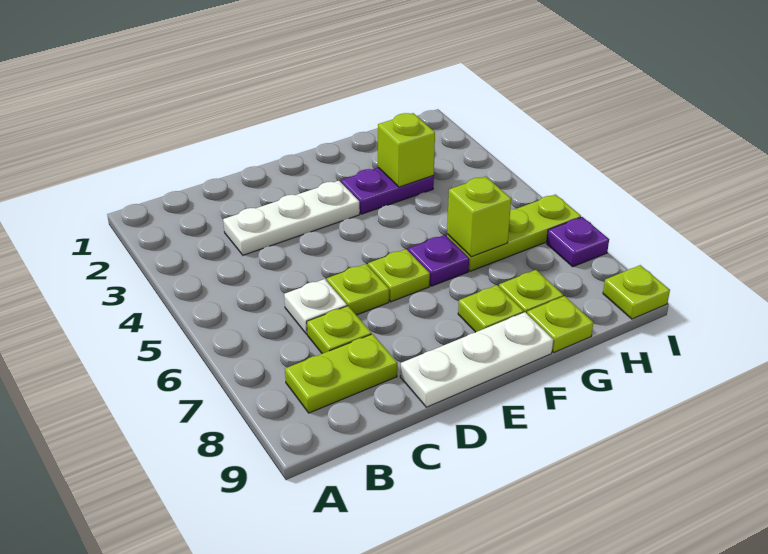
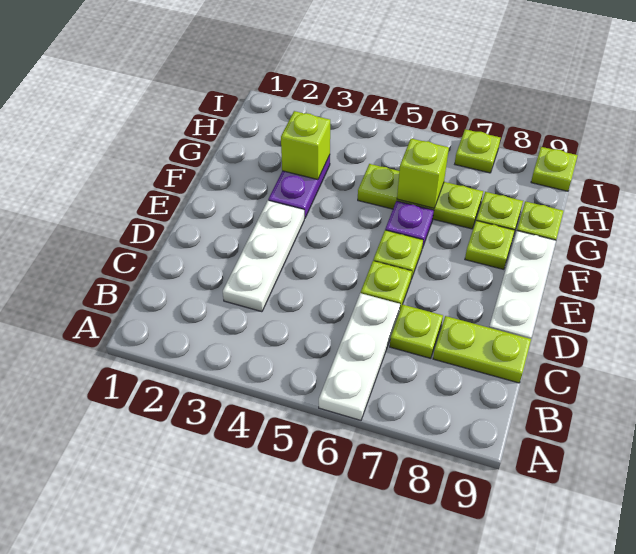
lime plate B8:C8 level 1 -> lime plate C8:C9 level 1
white plate C6 level 1 -> white plate A6:C6 level 1
lime plate G6:I6 level 1 -> lime plate G5:G7 level 1
purple plate I7 level 1 -> lime plate I7 level 1

